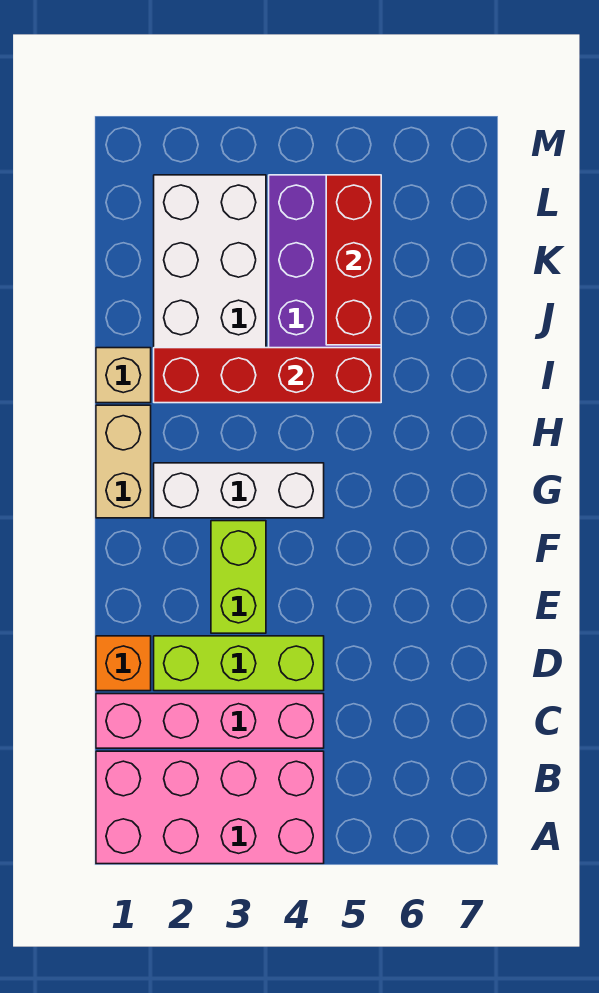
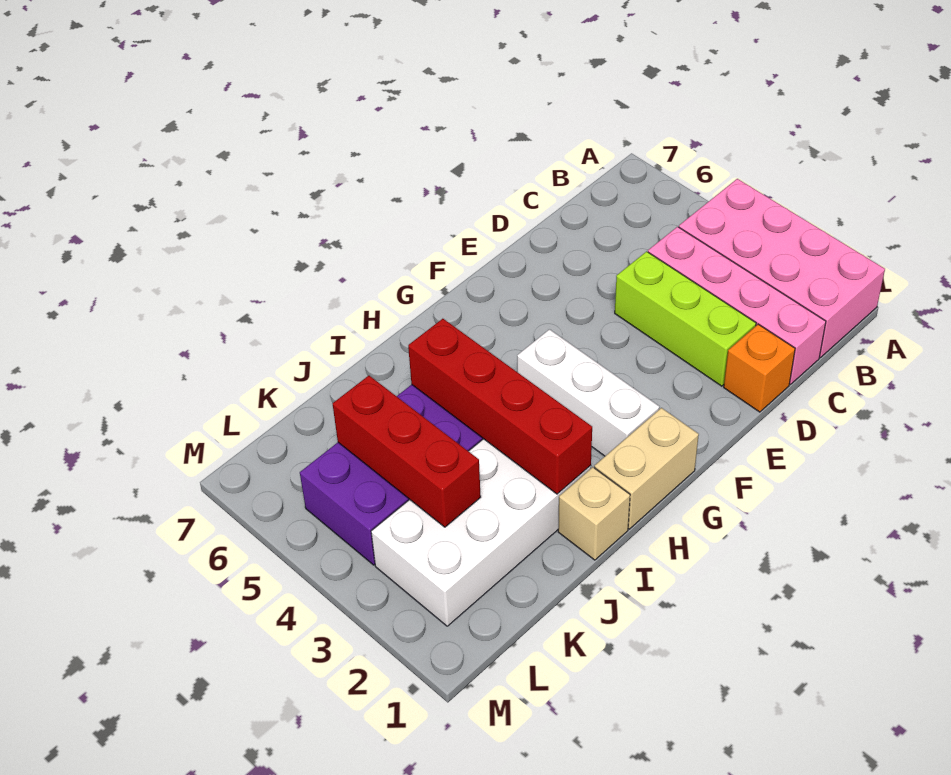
lime brick E3:F3 level 1 -> none
red brick J5:L5 level 2 -> red brick K3:K5 level 2

